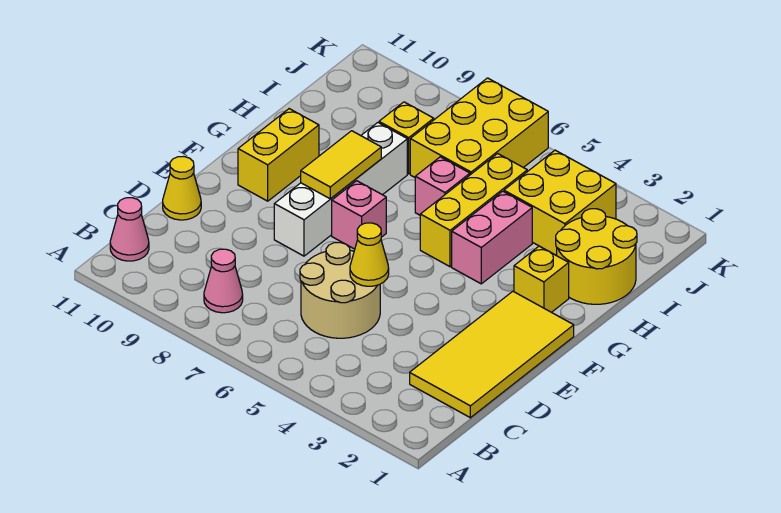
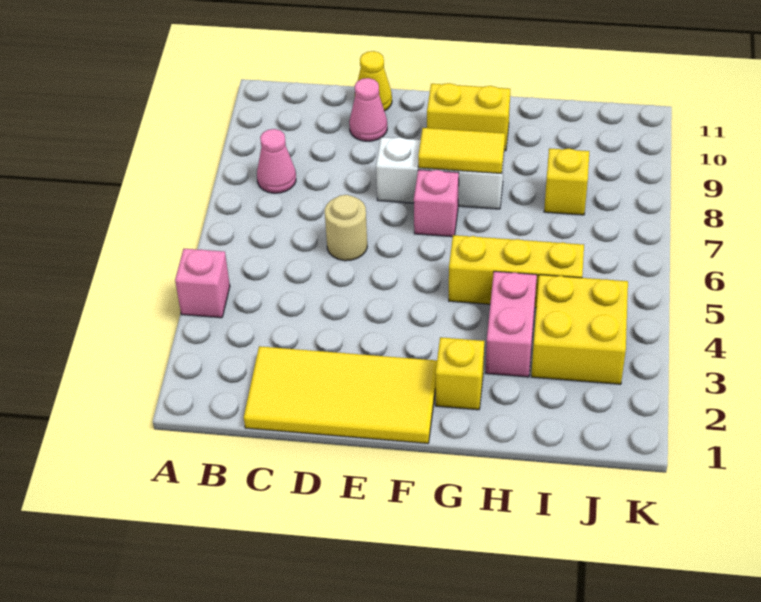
pink cone B11 level 1 -> pink cone D10 level 1
tan round brick C5:D6 level 1 -> tan round brick D6 level 1
yellow cone D5 level 2 -> none
white brick E8:H8 level 1 -> white brick E8:G8 level 1
pink brick G4:H4 level 1 -> pink brick H3:H4 level 1
yellow round brick H1:I2 level 1 -> none
pink brick H6 level 1 -> pink brick A4 level 1
yellow brick I6:K7 level 1 -> none

